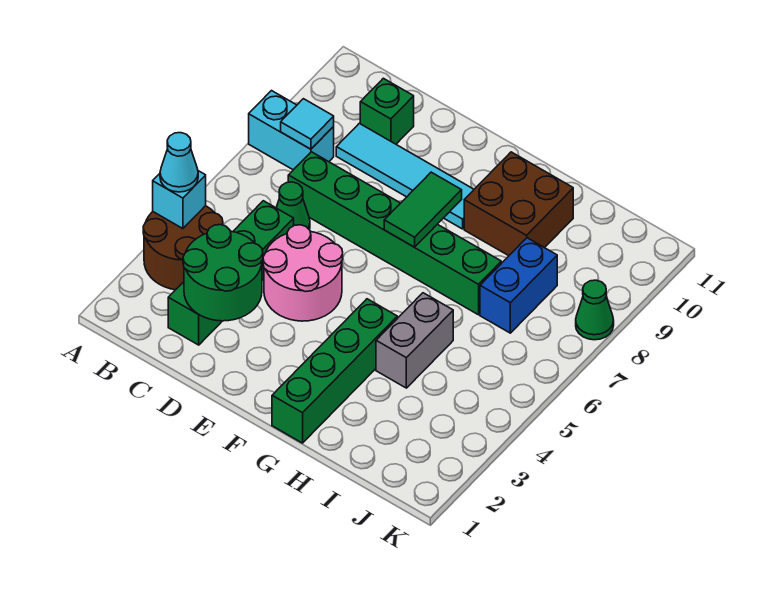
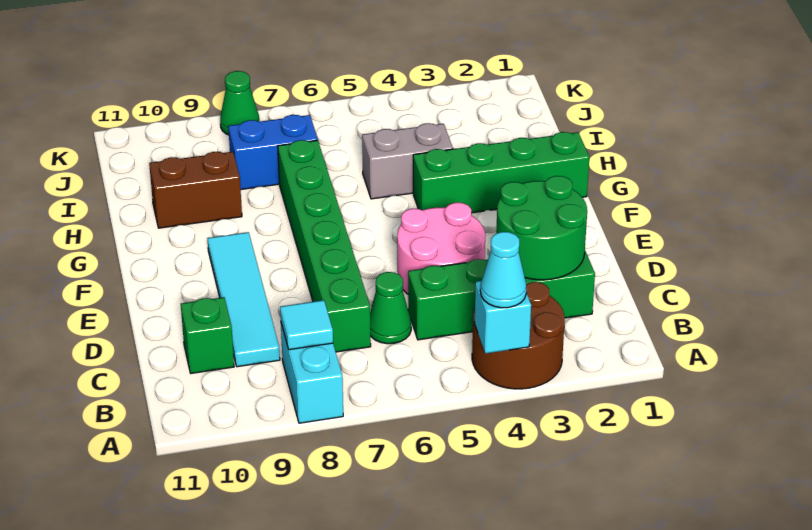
green tile F7:F8 level 2 -> none
brown brick G9:H10 level 1 -> brown brick H9:H10 level 1

